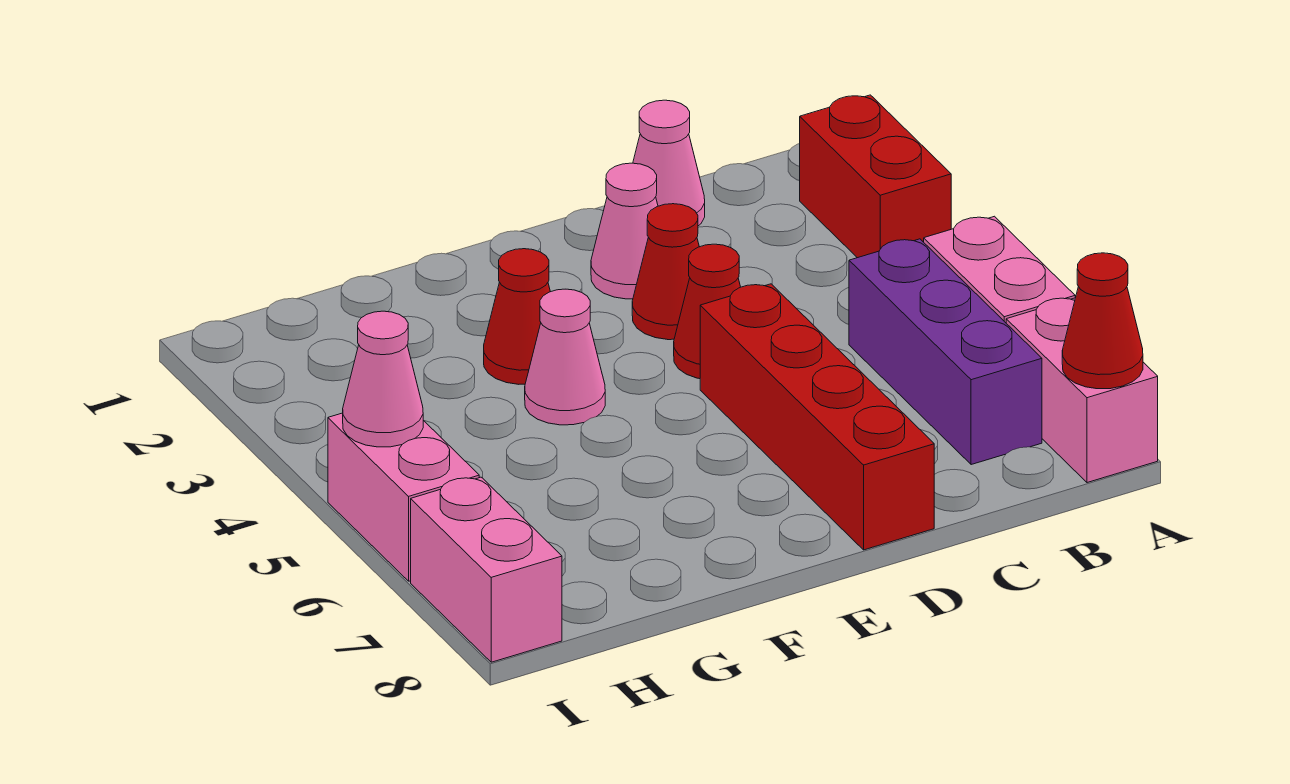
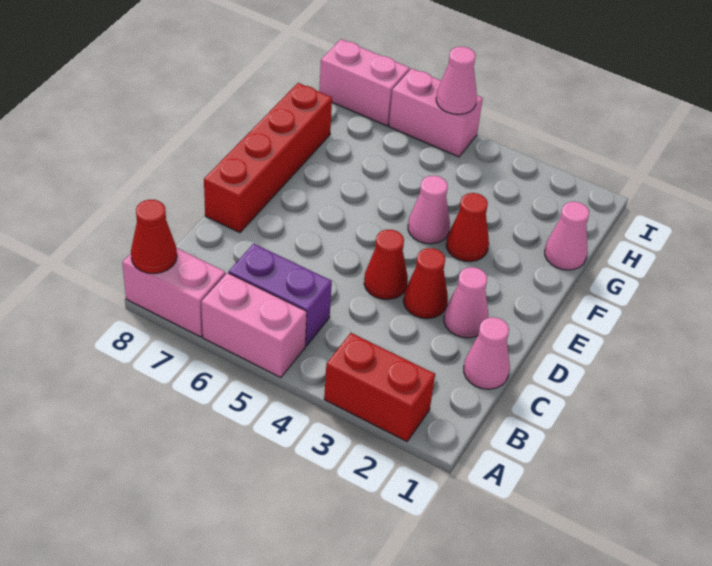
purple brick B5:B7 level 1 -> purple brick B5:B6 level 1
red brick D5:D8 level 1 -> red brick D8:G8 level 1
none -> pink cone G1 level 1

